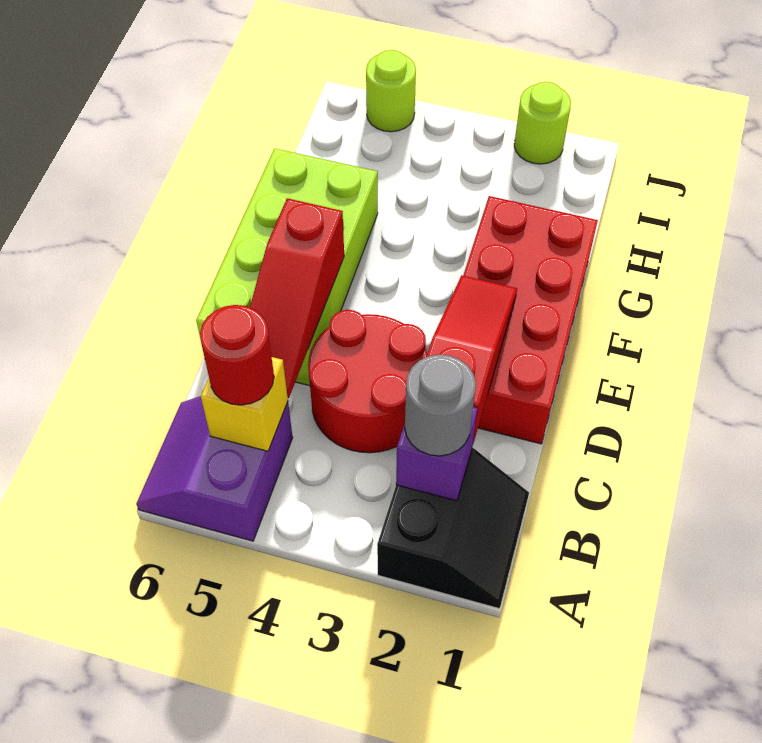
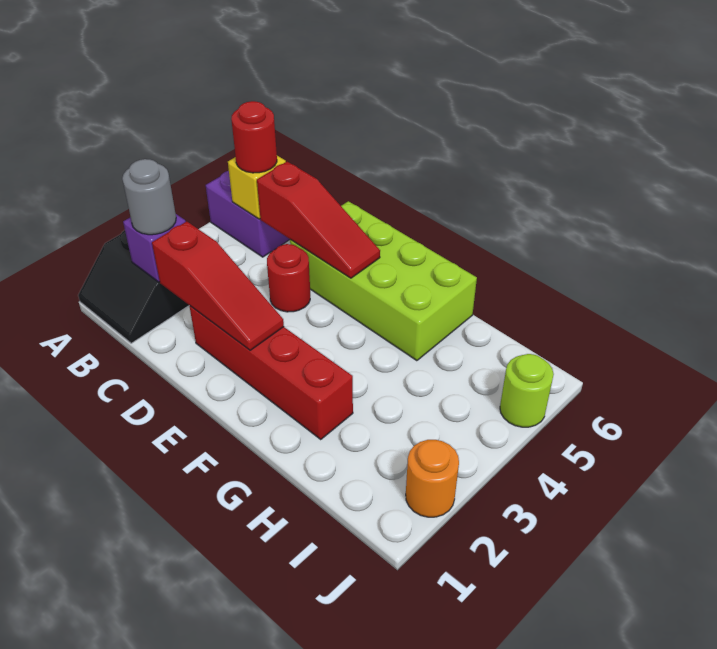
red round brick C3:D4 level 1 -> red round brick D4 level 1
red slope C5:E5 level 2 top E -> red slope C5:E5 level 2 top C
red brick D1:G2 level 1 -> red brick D2:G2 level 1
lime round brick J2 level 1 -> orange round brick J2 level 1

